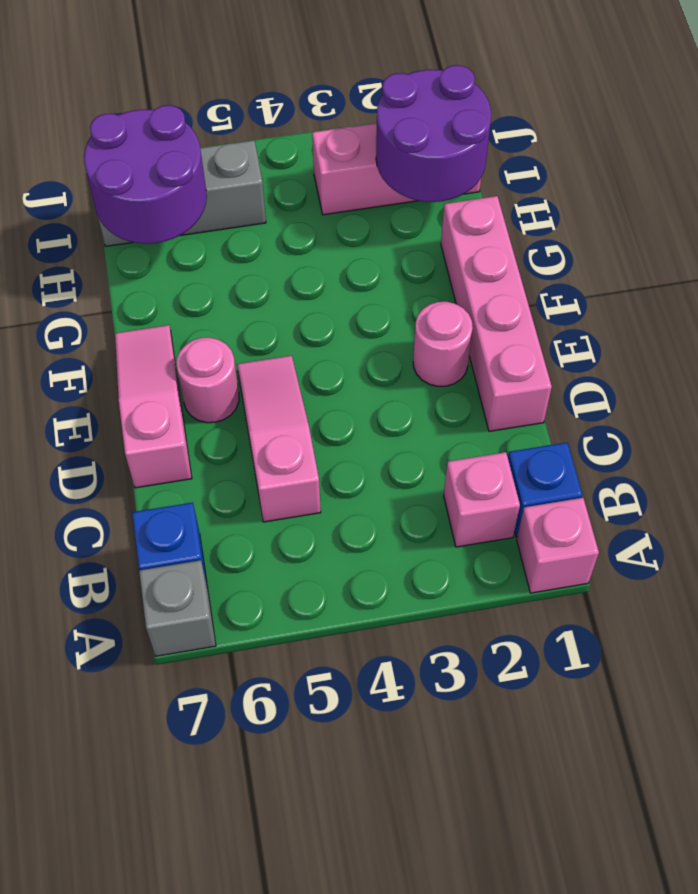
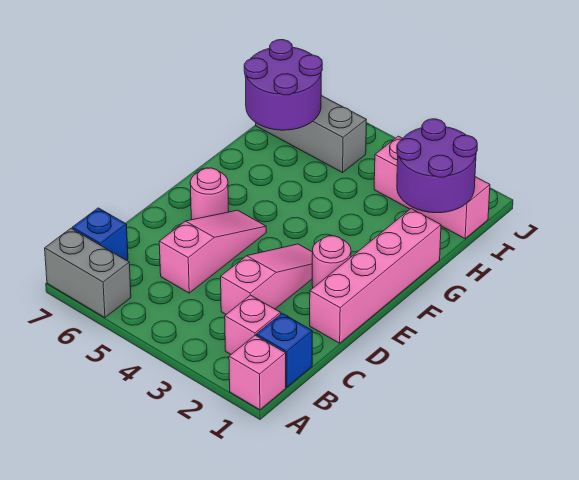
grey brick A7 level 1 -> grey brick A6:A7 level 1
pink slope D7:F7 level 1 top D -> pink slope C3:E3 level 1 top C

